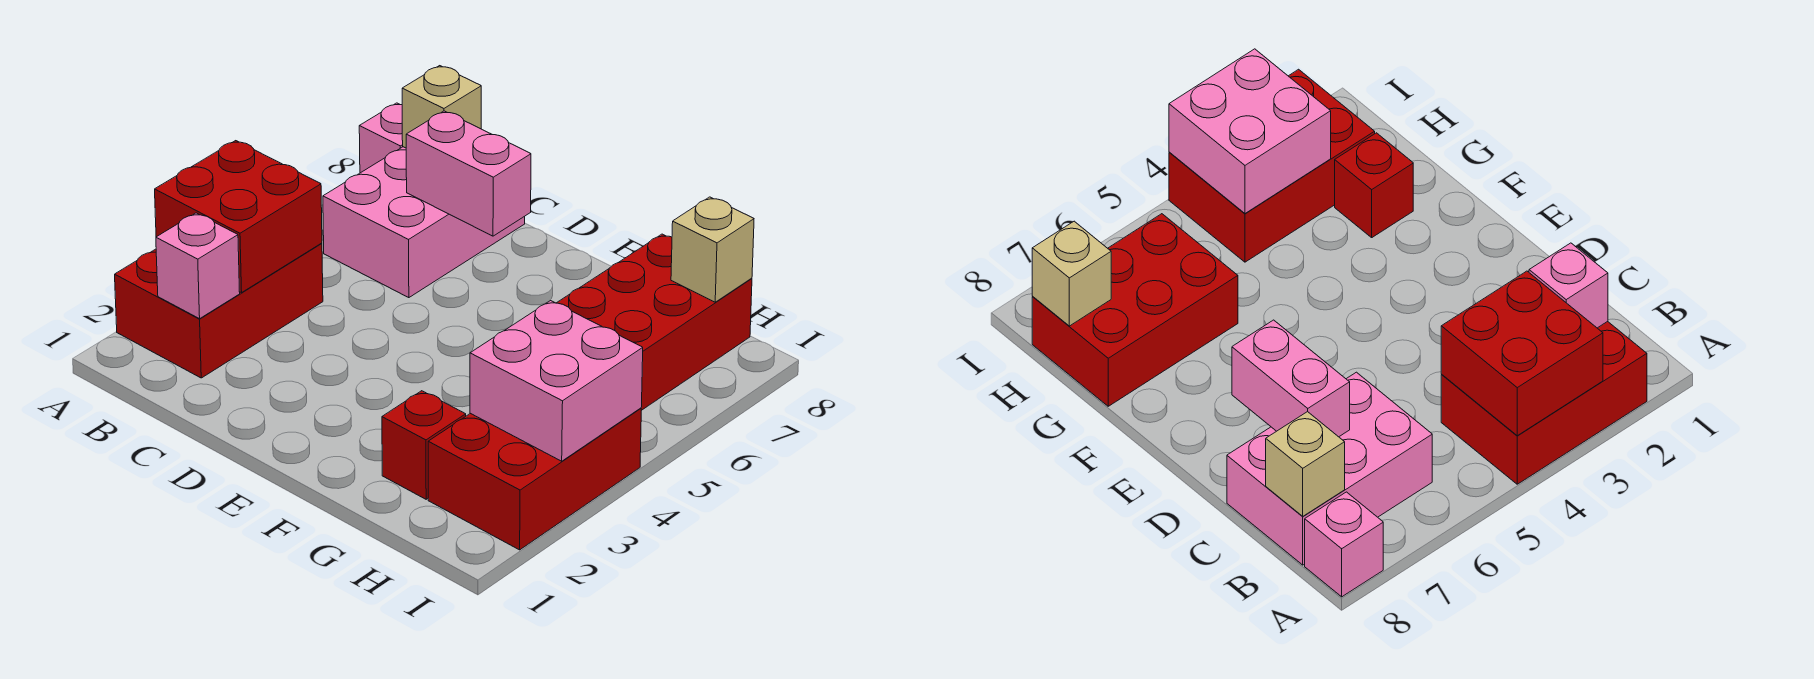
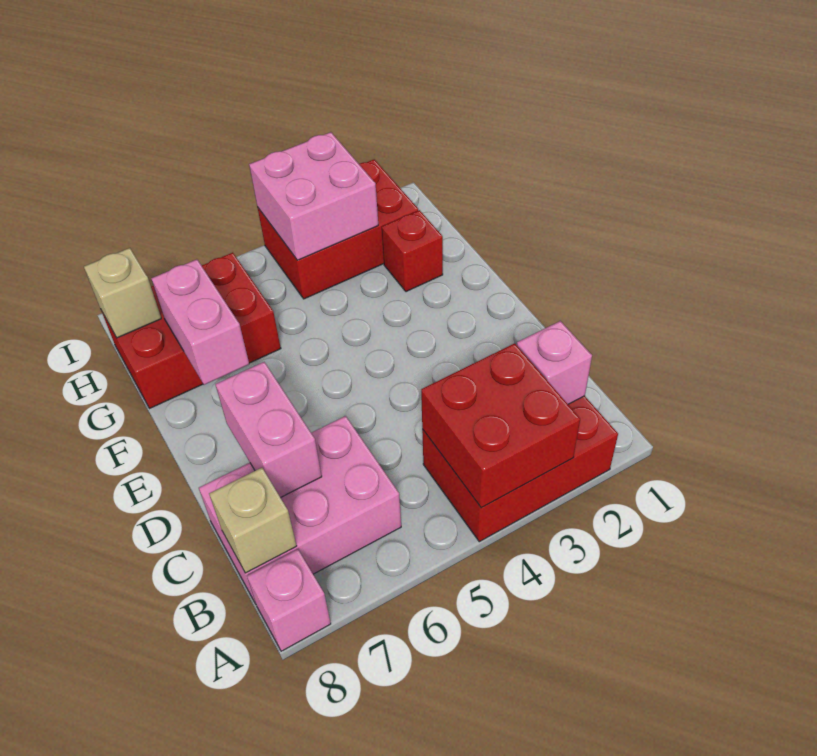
none -> pink brick F7:G7 level 2

